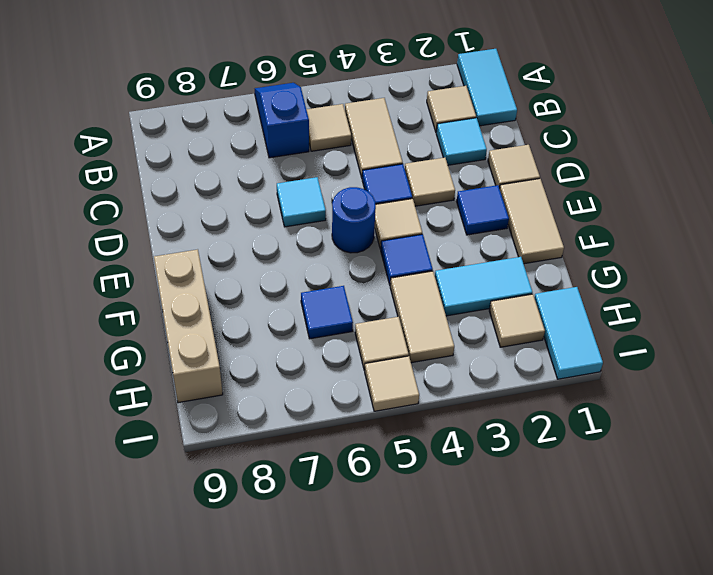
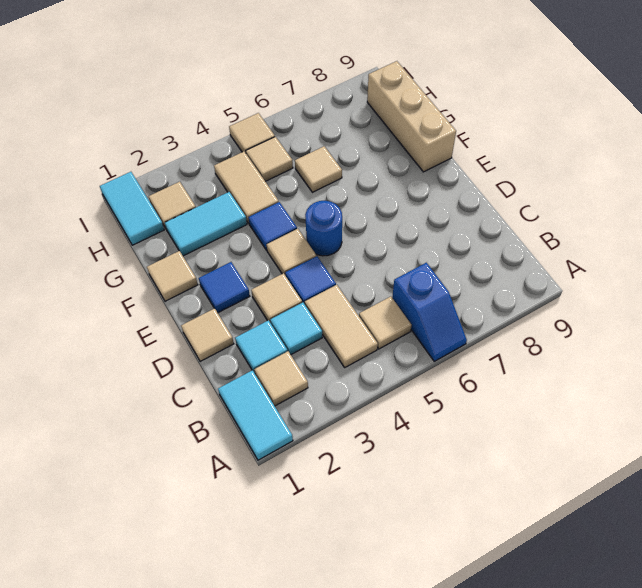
cyan tile D6 level 1 -> cyan tile C3 level 1
tan tile E1:F1 level 1 -> tan tile F1 level 1
blue tile G6 level 1 -> tan tile G6 level 1

